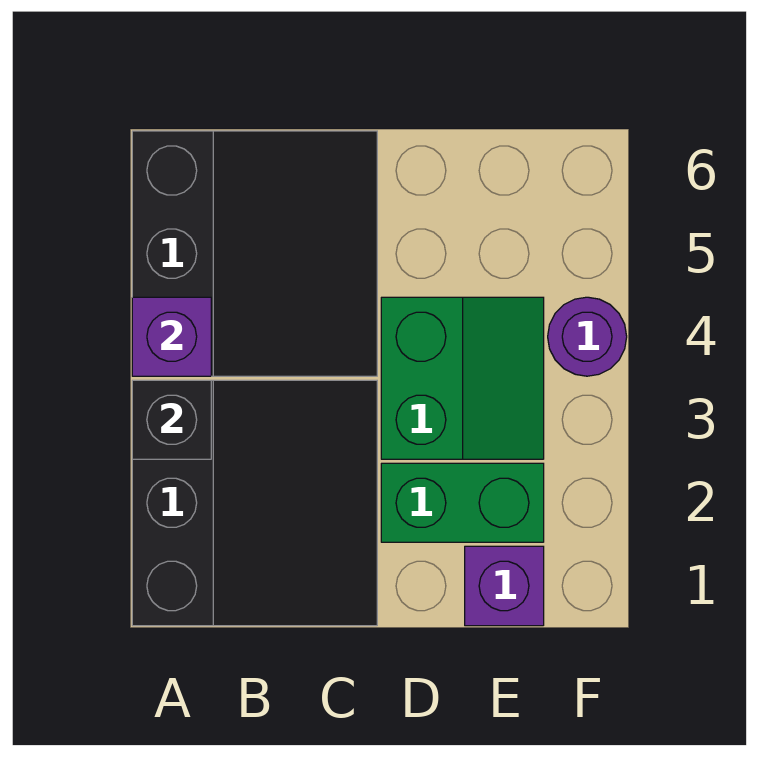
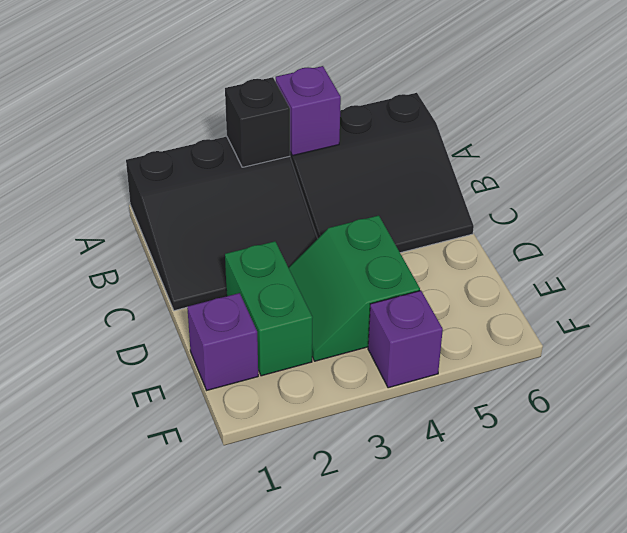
green slope D3:E4 level 1 top D -> green slope D3:E4 level 1 top 4
purple round brick F4 level 1 -> purple brick F4 level 1

